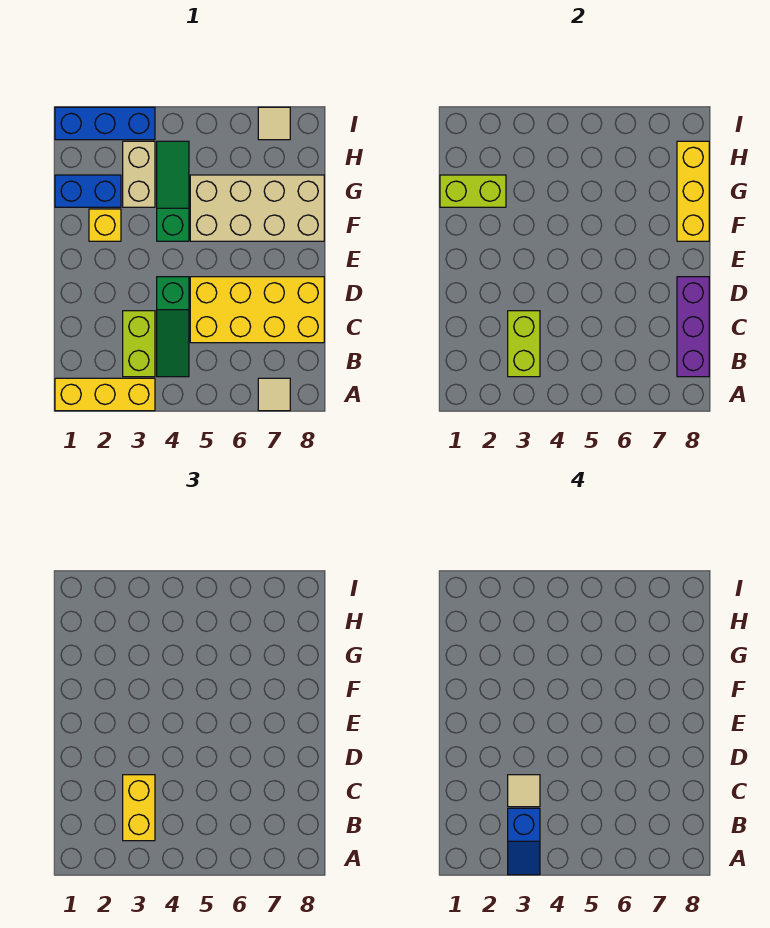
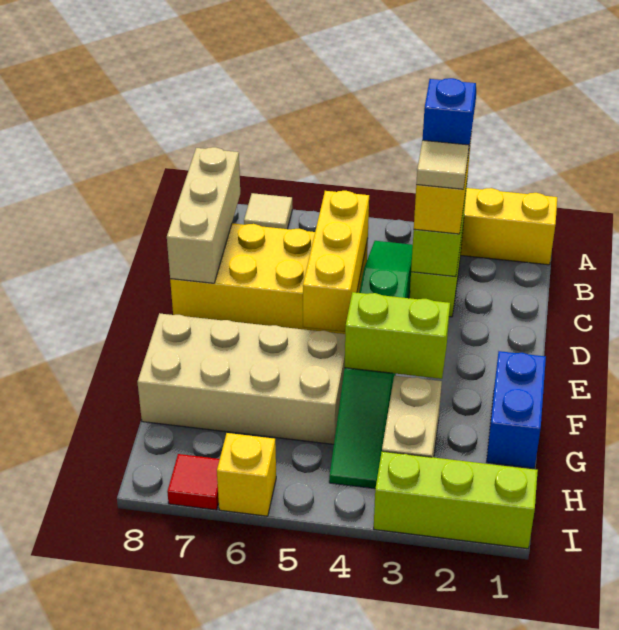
purple brick B8:D8 level 2 -> tan brick B8:D8 level 2
yellow brick F2 level 1 -> yellow brick I6 level 1
yellow brick F8:H8 level 2 -> yellow brick C5:E5 level 2
blue brick G1:G2 level 1 -> blue brick F1:G1 level 1
lime brick G1:G2 level 2 -> lime brick F3:F4 level 2
blue brick I1:I3 level 1 -> lime brick I1:I3 level 1
tan tile I7 level 1 -> red tile I7 level 1

